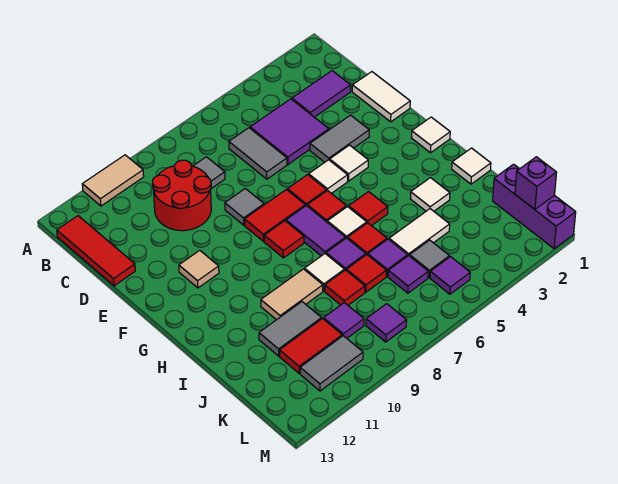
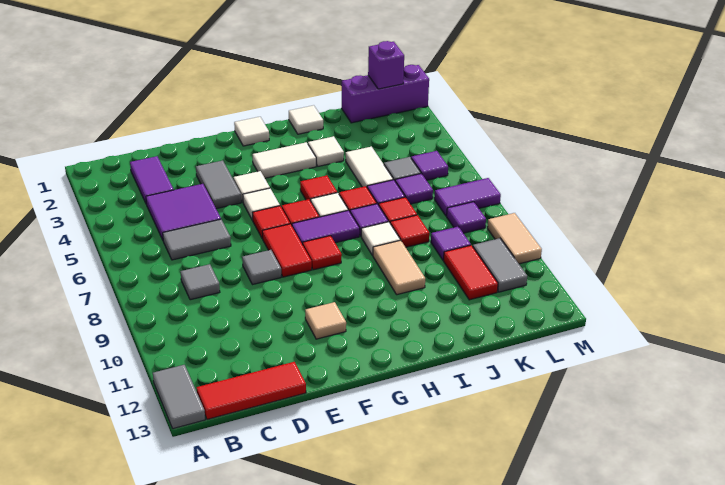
tan tile A10:A11 level 1 -> tan tile M9:M10 level 1
red round brick C9:D10 level 1 -> none
white tile D1:E1 level 1 -> white tile G3:H3 level 1
grey tile J10:J11 level 1 -> grey tile A12:A13 level 1
none -> purple tile L7:M7 level 1

